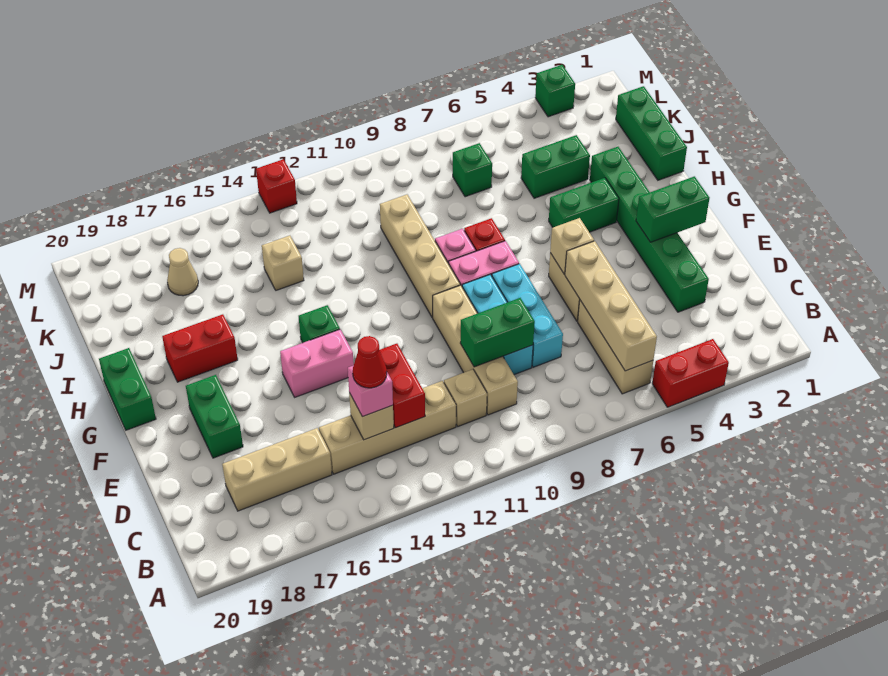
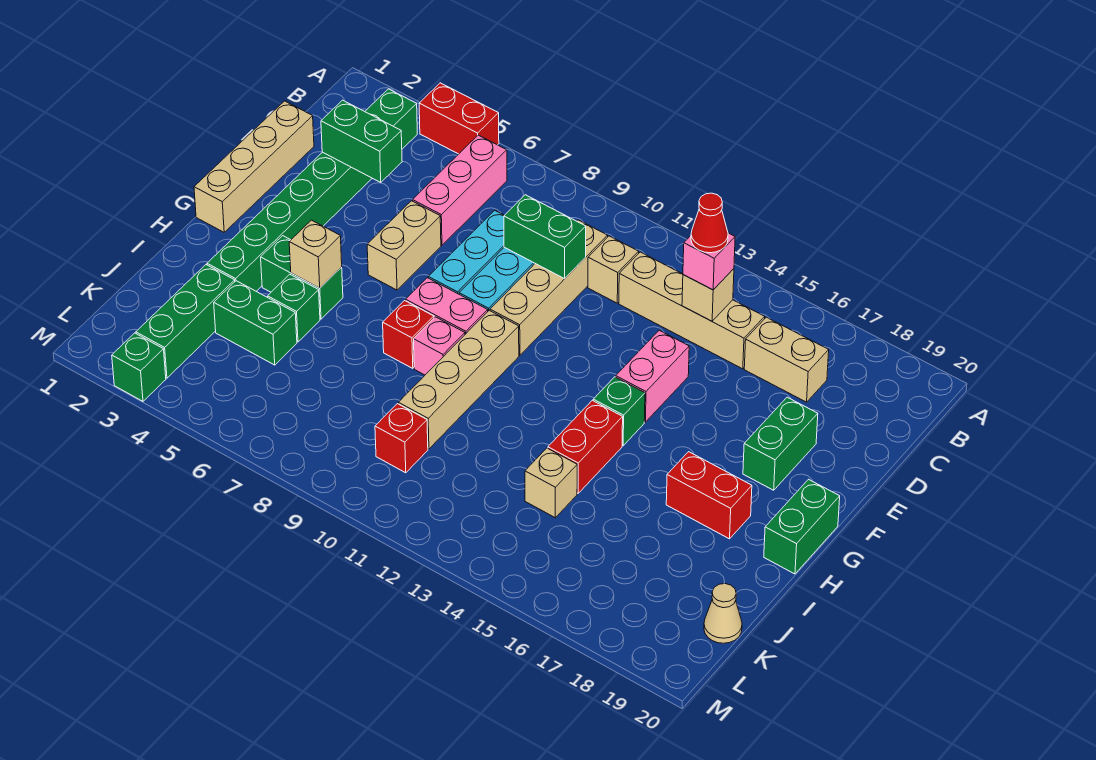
tan brick B6:D6 level 1 -> pink brick B6:D6 level 1
tan brick B6:E6 level 2 -> tan brick D1:G1 level 1
red brick C13:D13 level 2 -> red brick H14:I14 level 1
tan brick C16:C18 level 1 -> tan brick C16:C17 level 1
green brick D3:I3 level 1 -> green brick B3:I3 level 1
green brick F2:F3 level 2 -> green brick D3:D4 level 2
tan brick F6 level 2 -> tan brick H5 level 2
pink brick F14:F15 level 1 -> pink brick E14:F14 level 1
green brick I1:K1 level 1 -> green brick J3:L3 level 1
green brick K7 level 1 -> green brick I5 level 1
tan cone K17 level 1 -> tan cone K20 level 1
red brick M13 level 1 -> red brick K10 level 1

